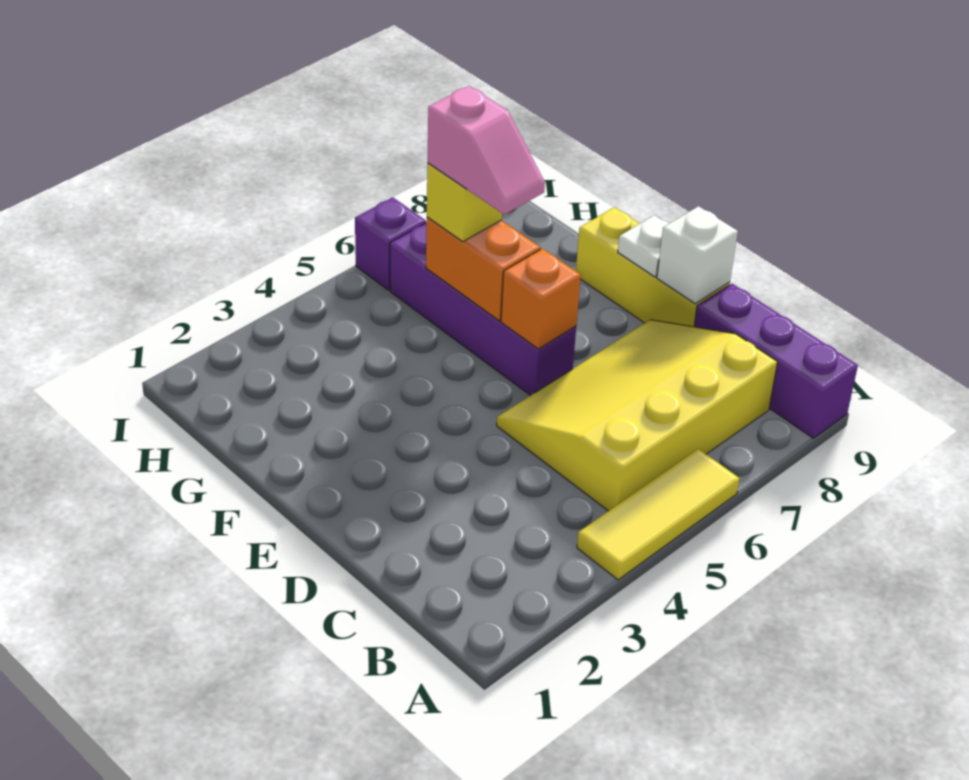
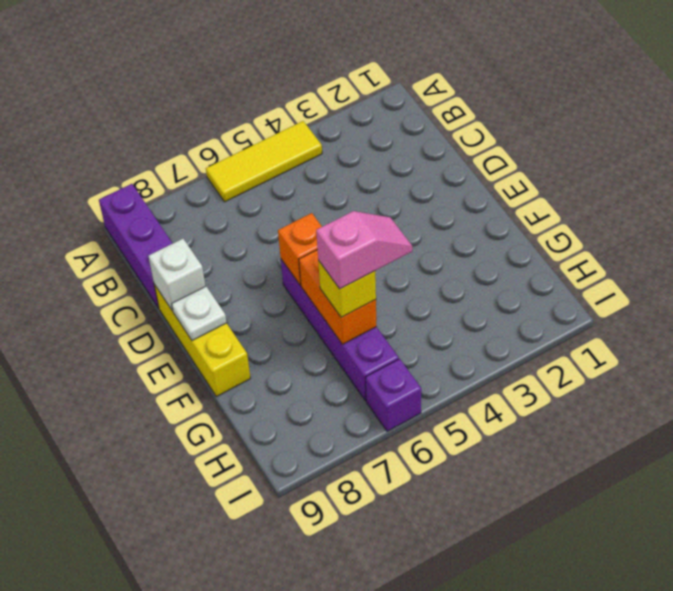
yellow slope B5:D8 level 1 top B -> none
pink slope F6:G6 level 4 top G -> pink slope G5:G6 level 4 top 6

